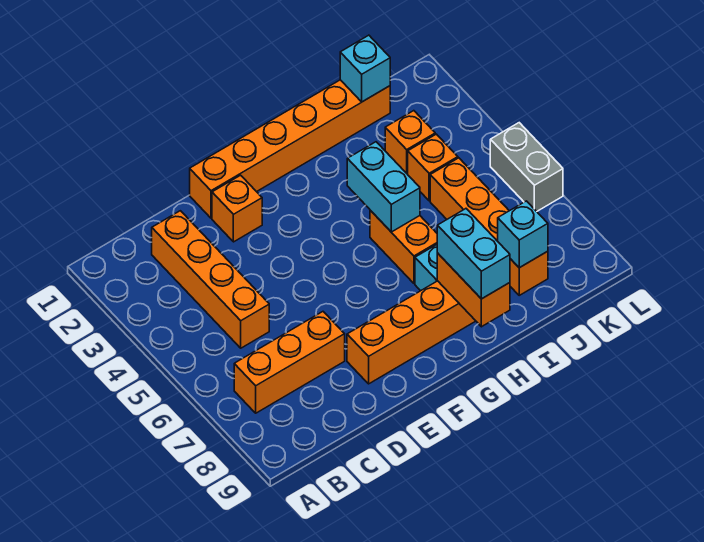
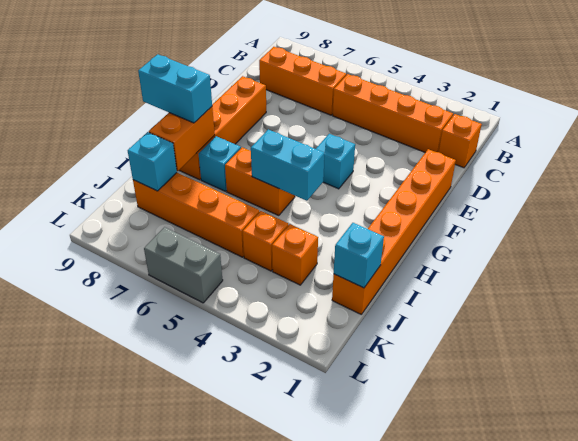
orange brick B7:D7 level 1 -> orange brick C6:C8 level 1
orange brick E2 level 1 -> orange brick C1 level 1
none -> cyan brick F4 level 1
orange brick H8:H9 level 2 -> orange brick H8:I8 level 2

